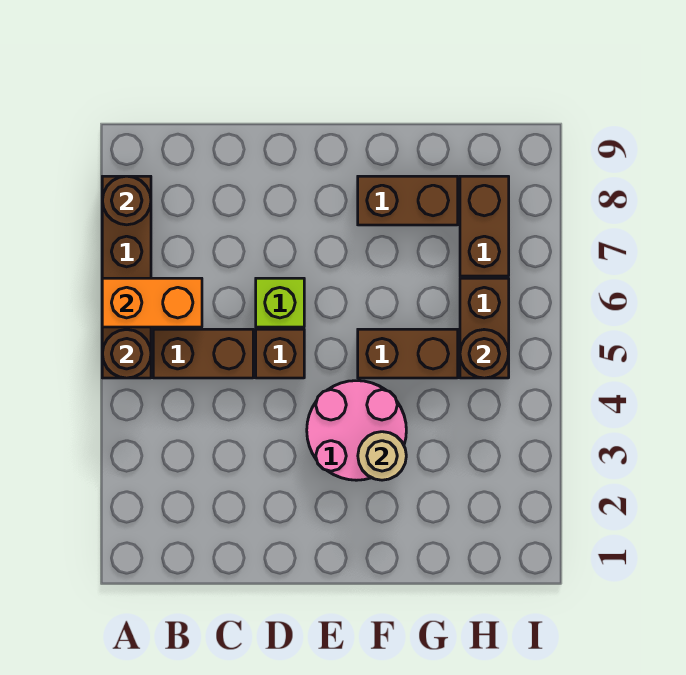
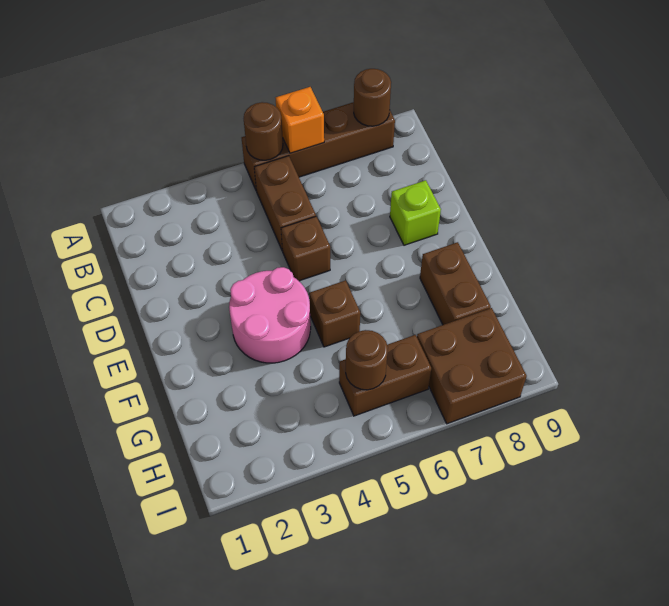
orange brick A6:B6 level 2 -> orange brick A6 level 2
lime brick D6 level 1 -> lime brick D8 level 1
tan round brick F3 level 2 -> none
brown brick F5:G5 level 1 -> brown brick F5 level 1
brown brick H7:H8 level 1 -> brown brick H7:I8 level 1

